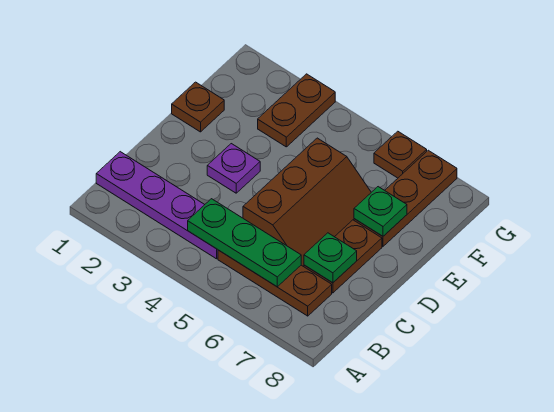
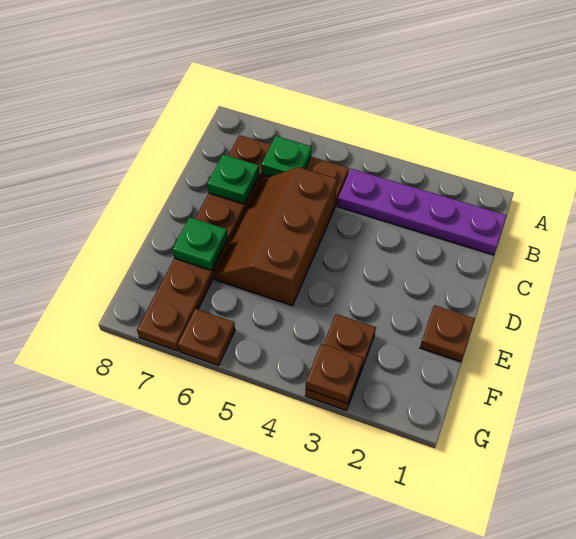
green plate B4:B6 level 2 -> green plate B6 level 2
purple plate D3 level 1 -> none
none -> brown plate G3 level 2

